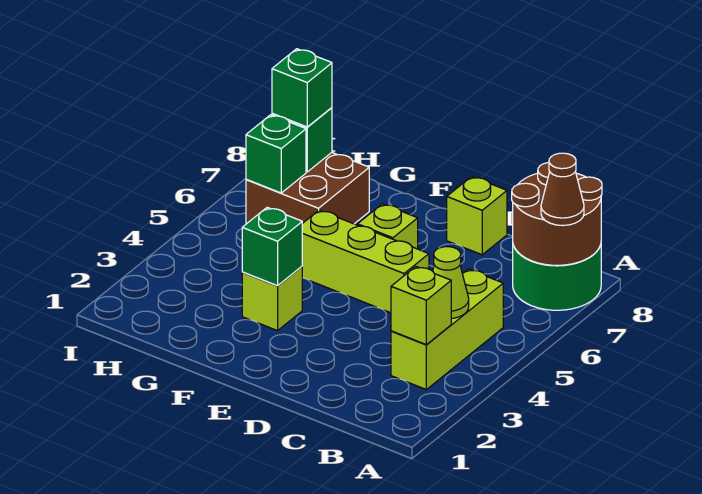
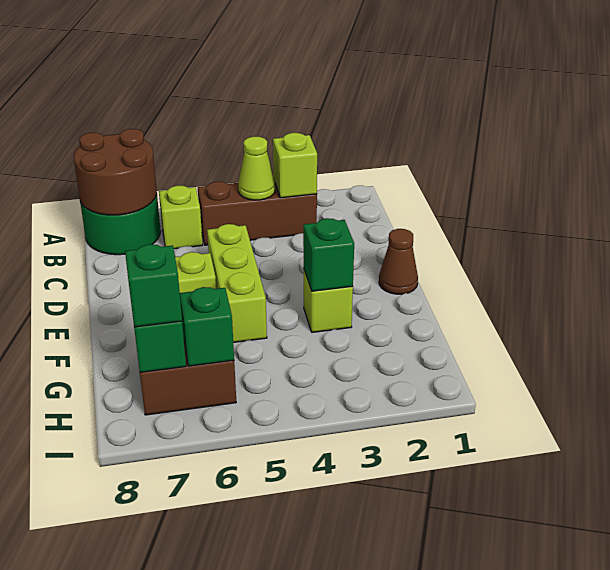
brown cone A7 level 3 -> brown cone E1 level 1
lime brick B3:B5 level 1 -> brown brick B3:B5 level 1
lime brick D8 level 1 -> lime brick B6 level 1

